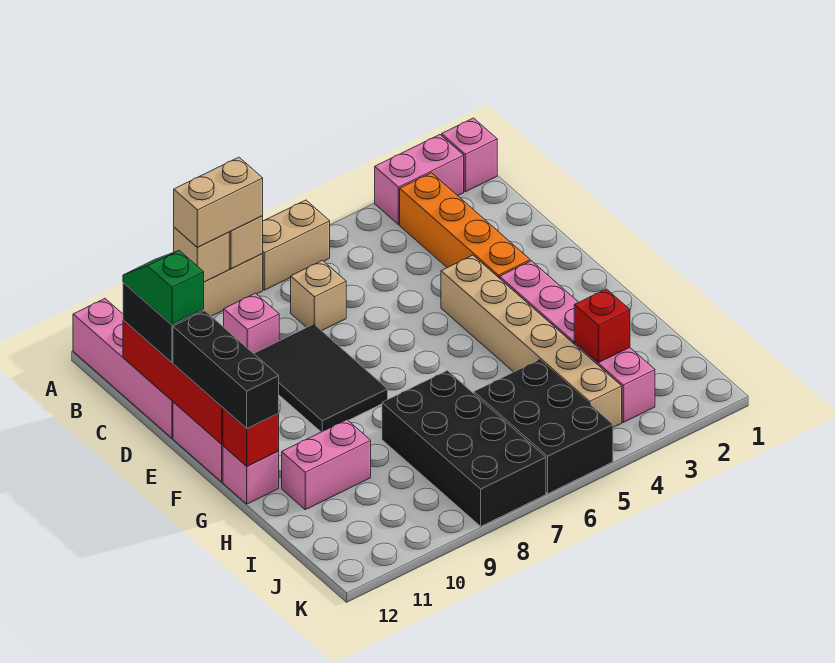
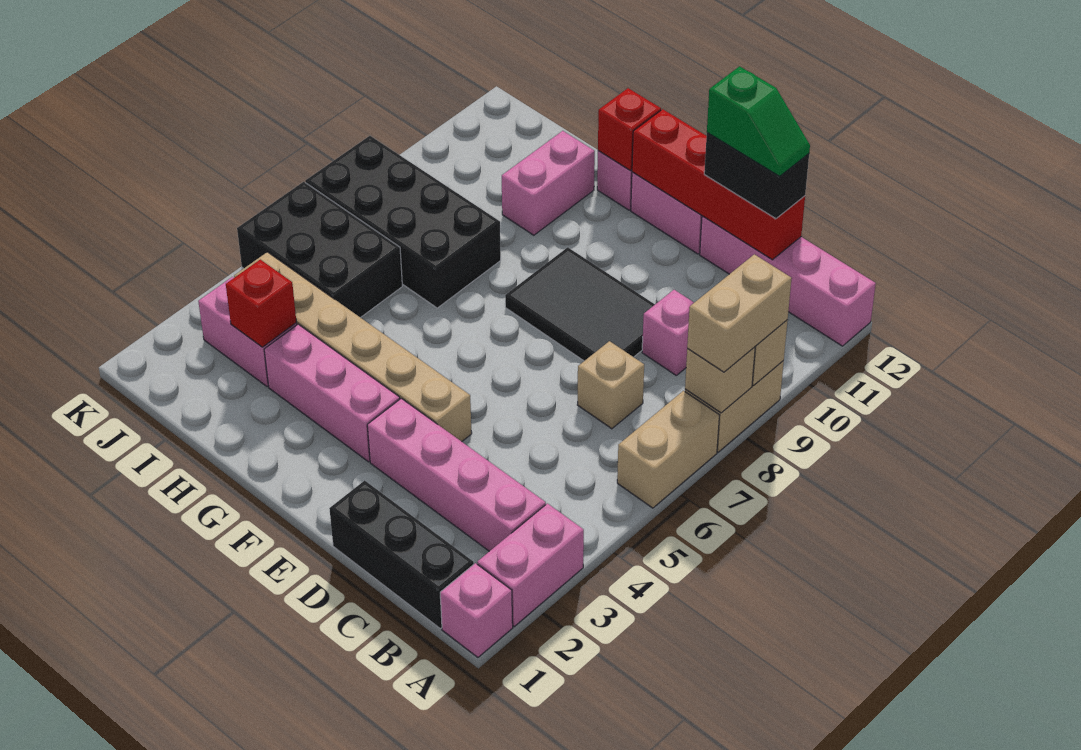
orange brick B3:E3 level 1 -> pink brick B3:E3 level 1
black brick E12:G12 level 3 -> black brick B1:D1 level 1

